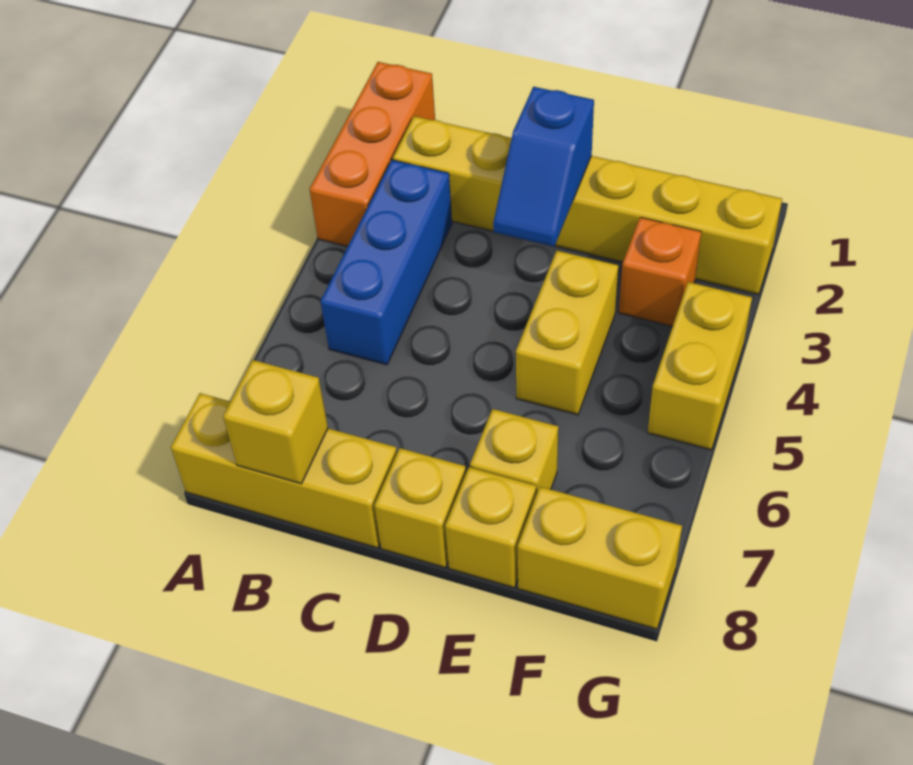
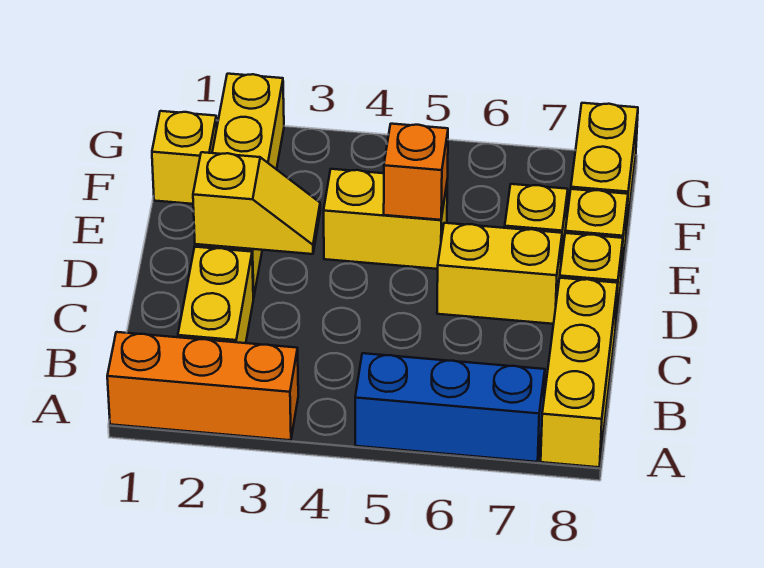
blue brick B3:B5 level 1 -> blue brick A5:A7 level 1
yellow brick B8 level 2 -> yellow brick F1 level 1
blue slope D2:D3 level 2 top 2 -> yellow slope D2:D3 level 2 top 2
orange brick F3 level 1 -> orange brick E5 level 2
yellow brick G4:G5 level 1 -> yellow brick D6:D7 level 1

